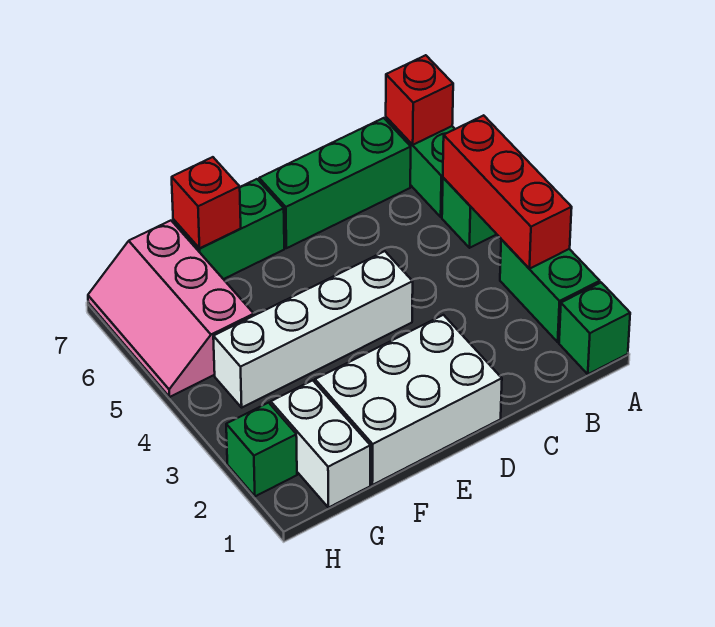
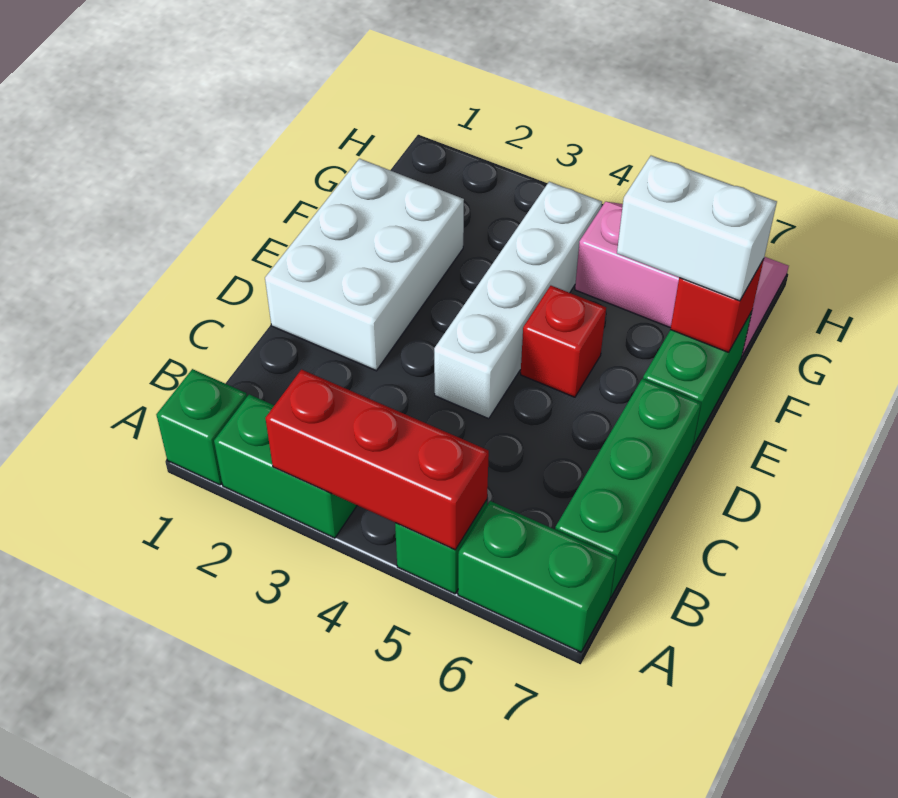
red brick A7 level 2 -> red brick E5 level 1
white brick G1:G2 level 1 -> white brick F6:F7 level 3
green brick H2 level 1 -> none

